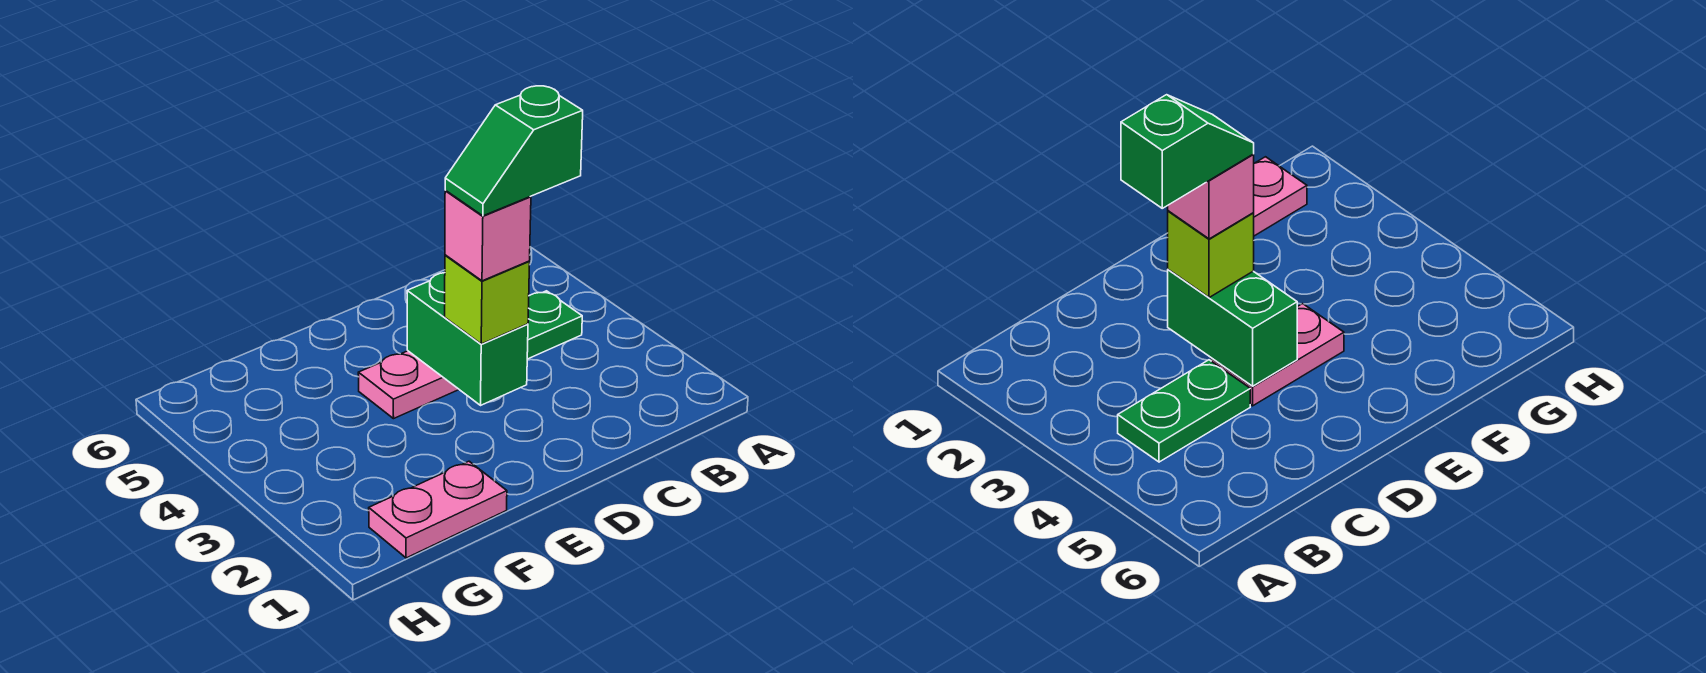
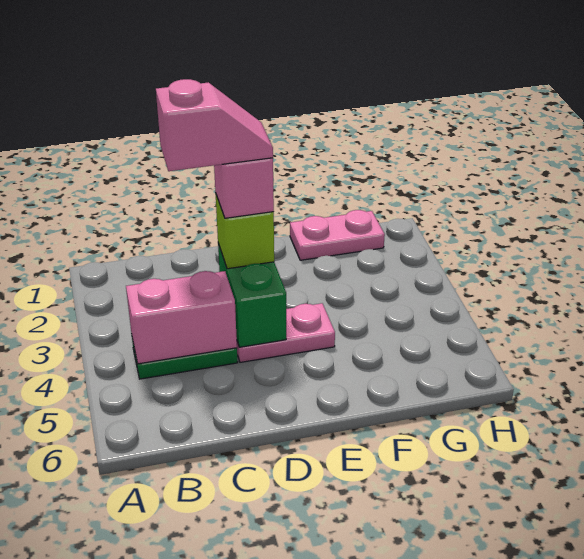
none -> pink brick B4:C4 level 2
green slope C3:D3 level 5 top C -> pink slope C3:D3 level 5 top C

